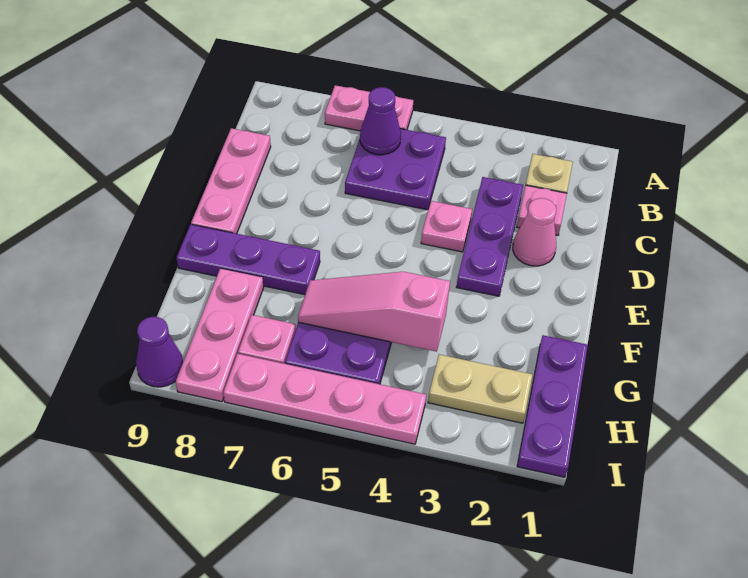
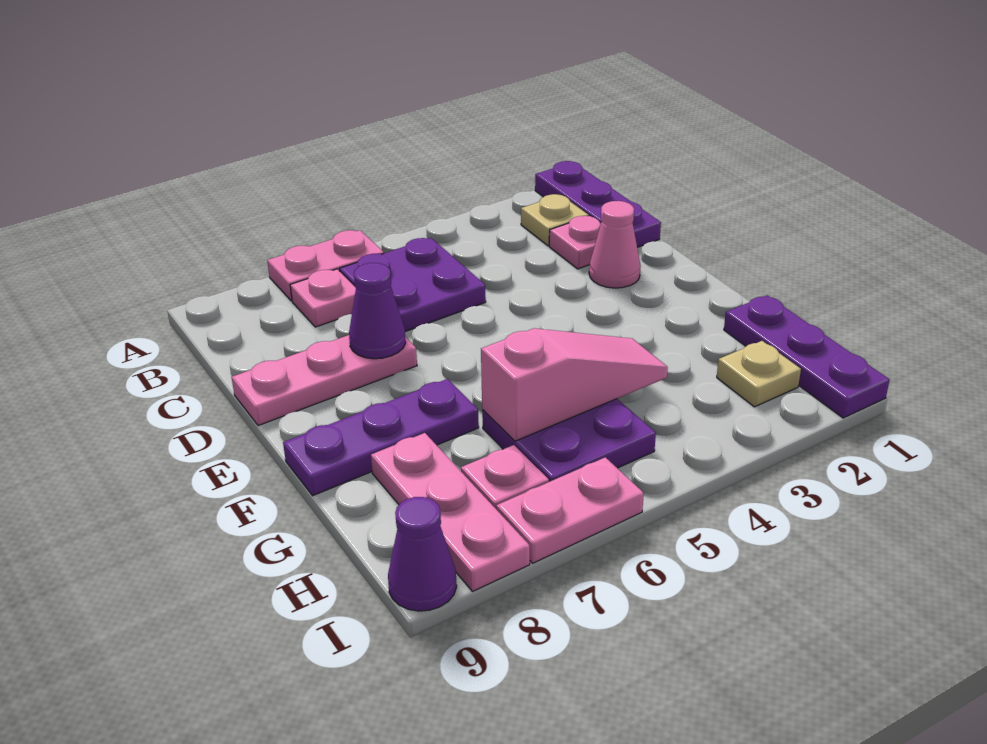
purple cone B6 level 2 -> purple cone D7 level 2
purple plate C3:E3 level 1 -> purple plate A1:C1 level 1
pink plate C9:E9 level 1 -> pink plate D7:D9 level 1
pink plate D4 level 1 -> pink plate B7 level 1
pink slope G4:G6 level 2 top 4 -> pink slope G4:G6 level 2 top 6
tan plate H2:H3 level 1 -> tan plate H2 level 1
pink plate I4:I7 level 1 -> pink plate I6:I7 level 1

